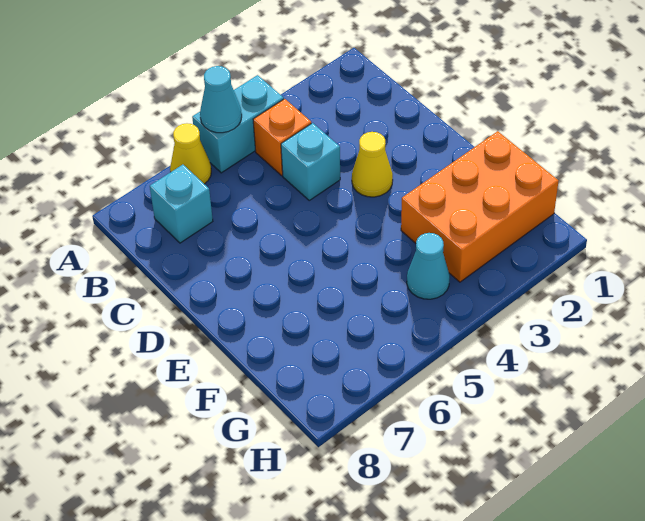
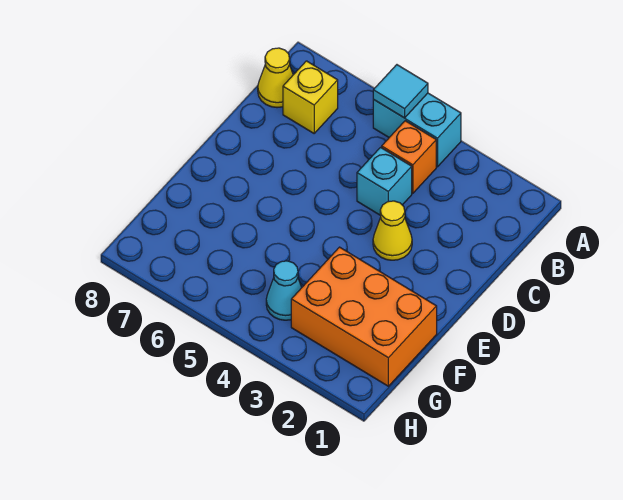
cyan cone A5 level 2 -> cyan tile A5 level 2
yellow cone A6 level 1 -> yellow cone B8 level 1
cyan brick B7 level 1 -> yellow brick B7 level 1

